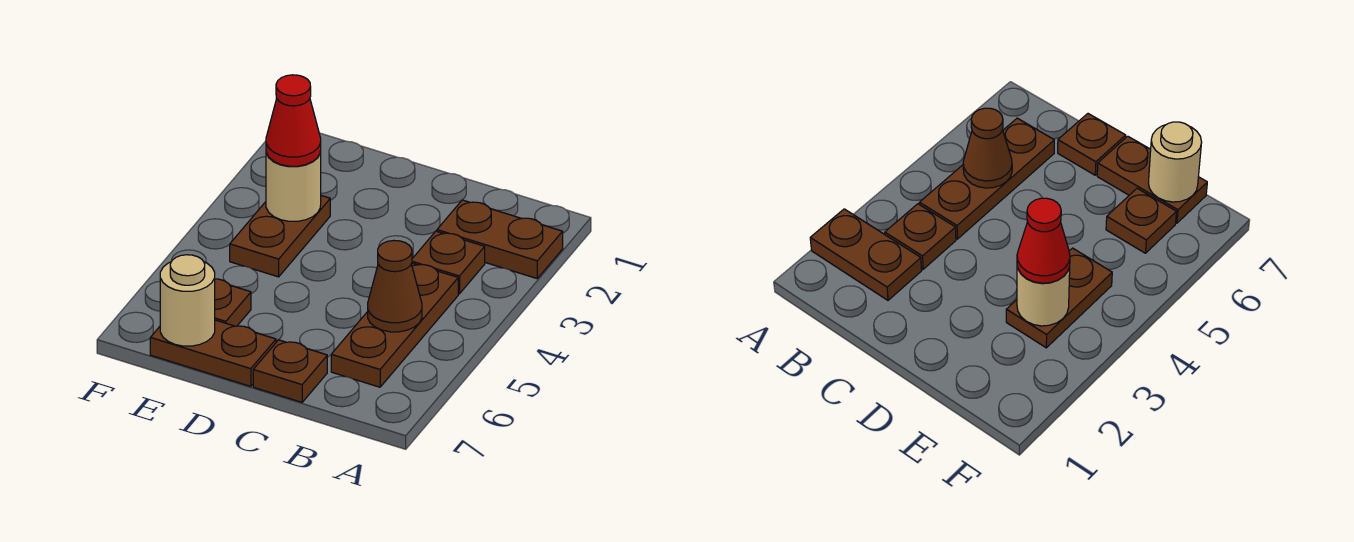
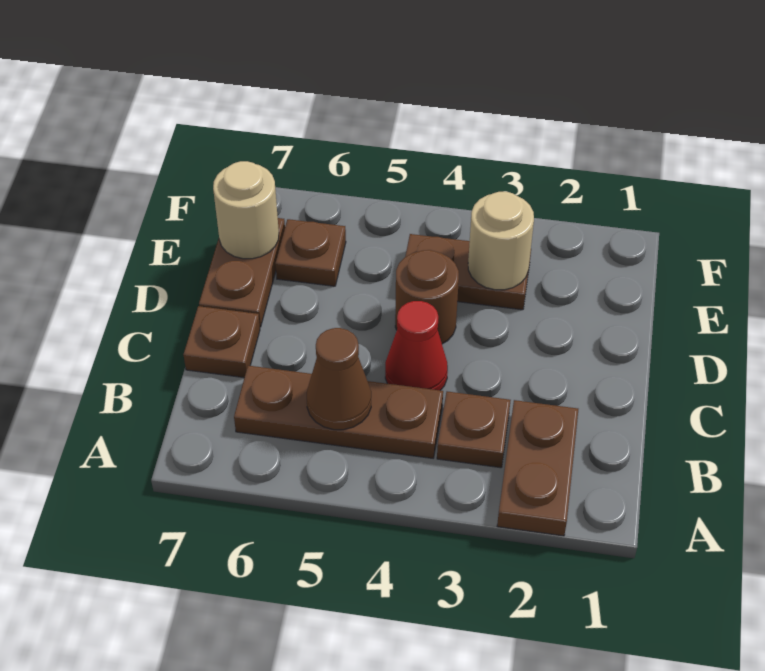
none -> brown round brick D4 level 1
red cone E3 level 3 -> red cone C4 level 1

